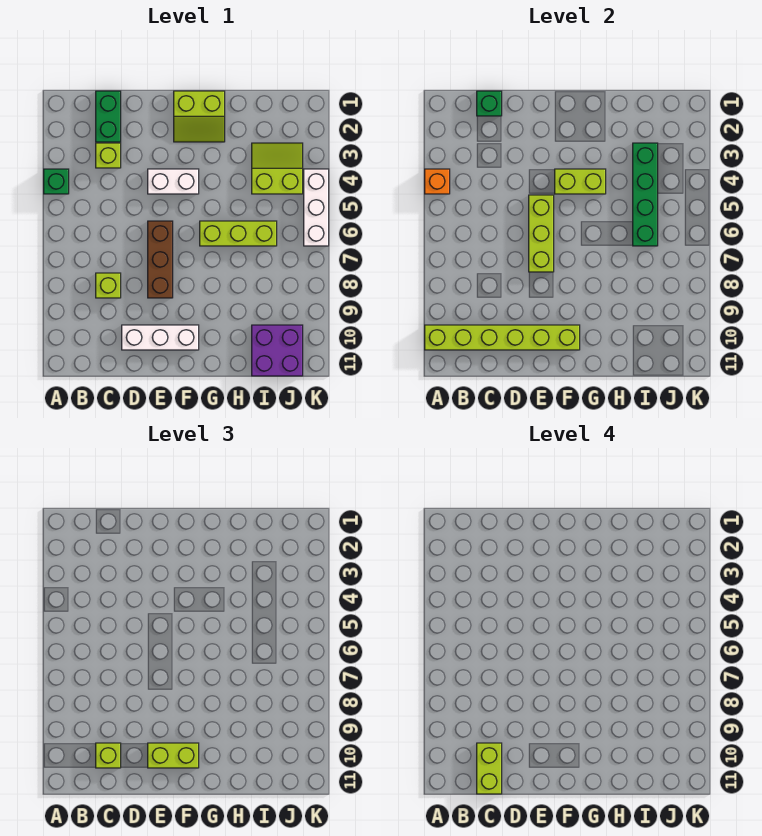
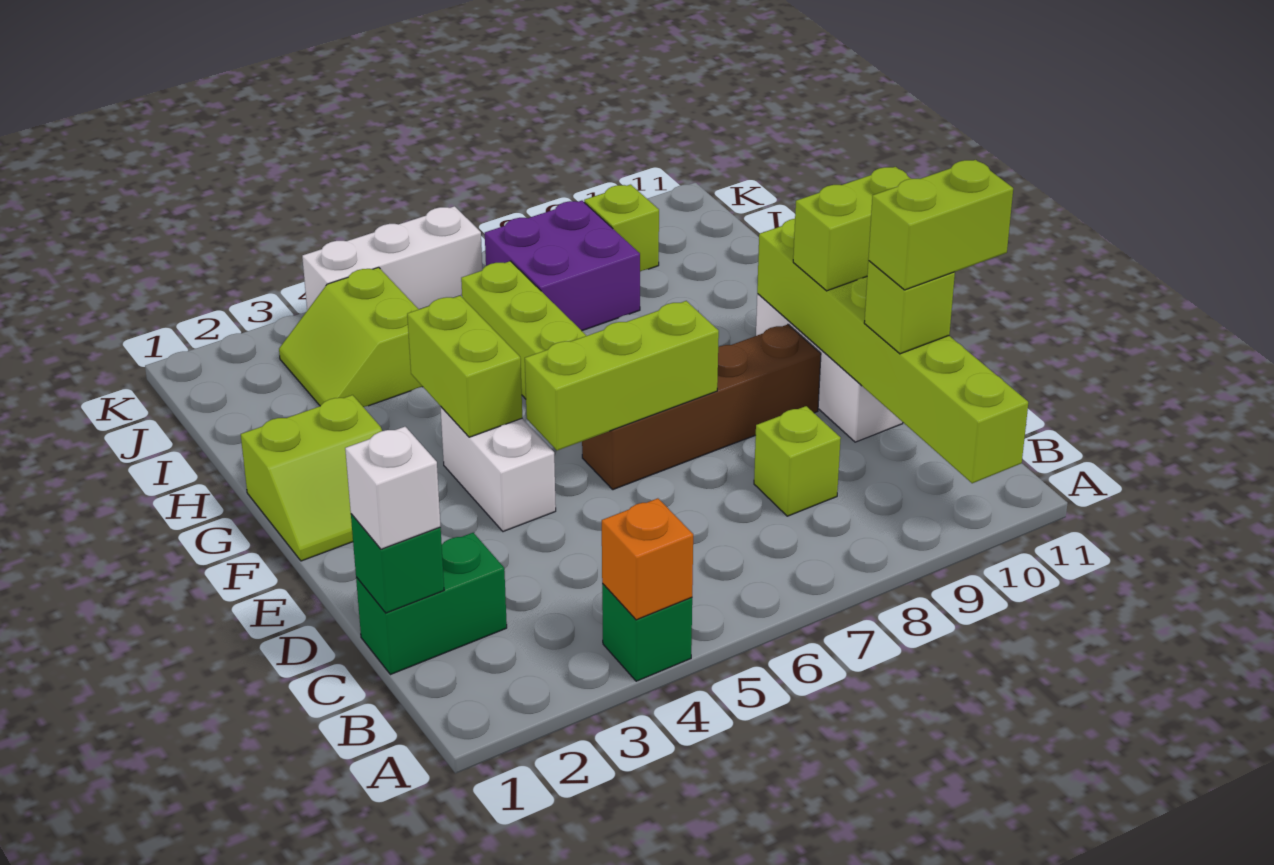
none -> white brick C1 level 3
lime brick C3 level 1 -> lime brick J9 level 1
brown brick E6:E8 level 1 -> brown brick E6:E9 level 1
lime brick E10:F10 level 3 -> lime brick E10:E11 level 3
lime slope F1:G2 level 1 top 1 -> lime slope F1:G2 level 1 top G
green brick I3:I6 level 2 -> none
purple brick I10:J11 level 1 -> purple brick I7:J8 level 1

